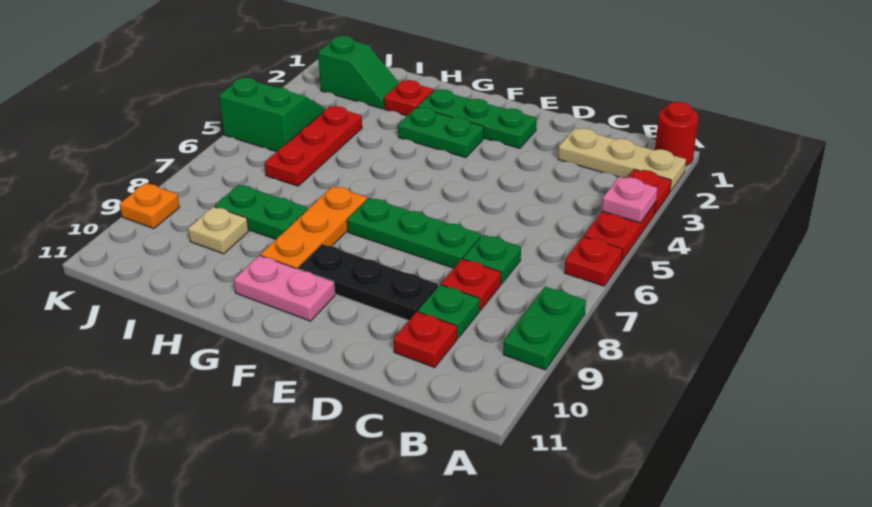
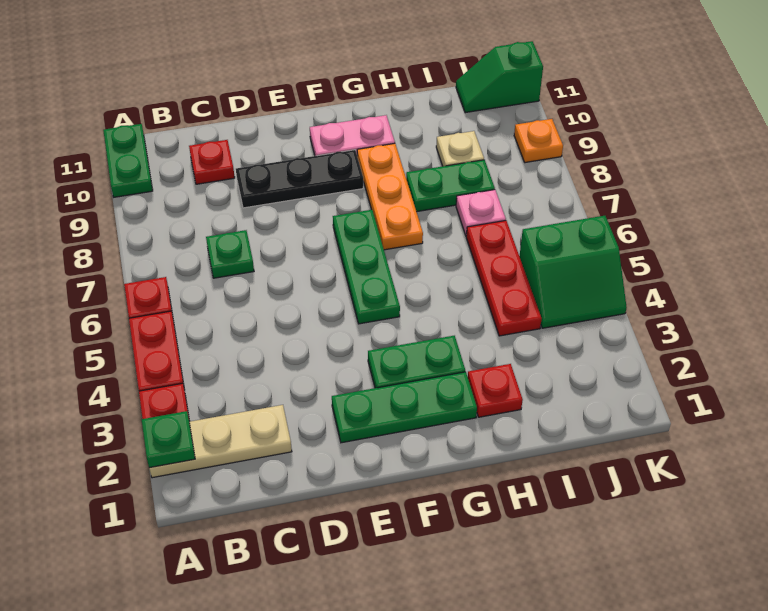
red round brick A1 level 1 -> none
pink plate A4 level 2 -> pink plate I7 level 1
green plate A8:A9 level 1 -> green plate A10:A11 level 1
red plate C8 level 1 -> none
green plate C9 level 1 -> green plate A2 level 2
green plate D7:F7 level 1 -> green plate F5:F7 level 1
green slope I2:J2 level 1 top J -> green slope J11:K11 level 1 top K

